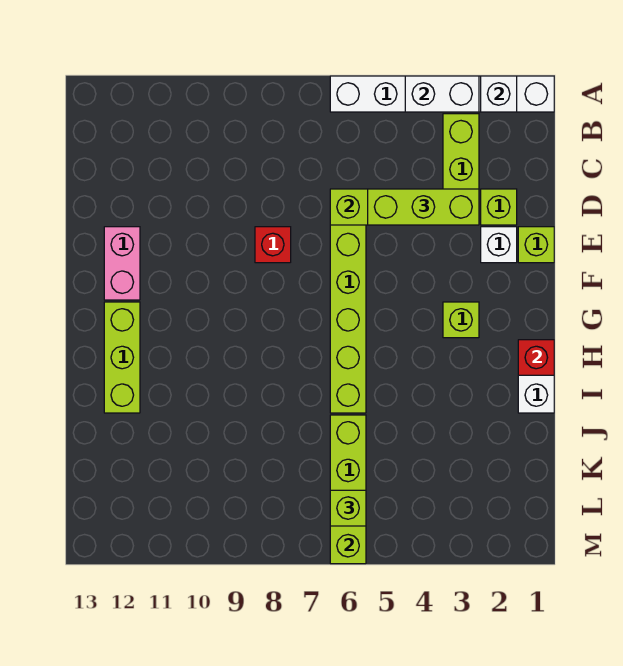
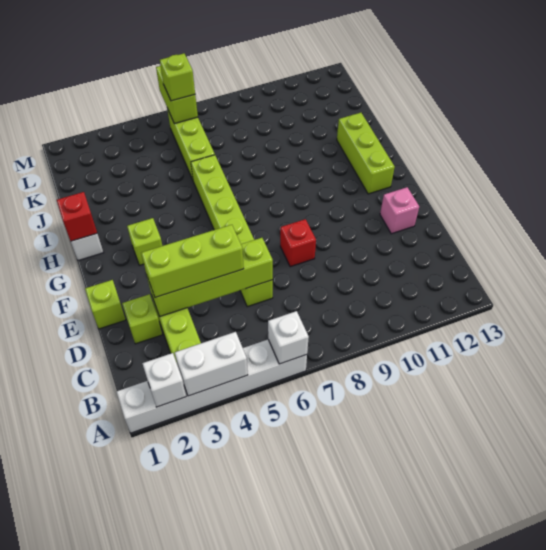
white brick E2 level 1 -> white brick A6 level 2
pink brick E12:F12 level 1 -> pink brick E12 level 1

